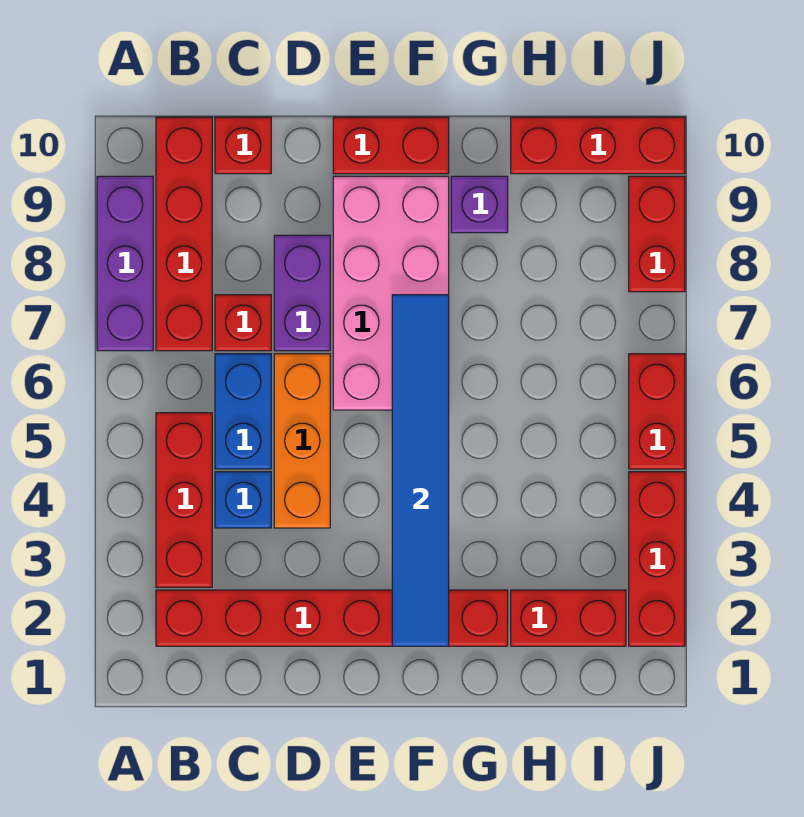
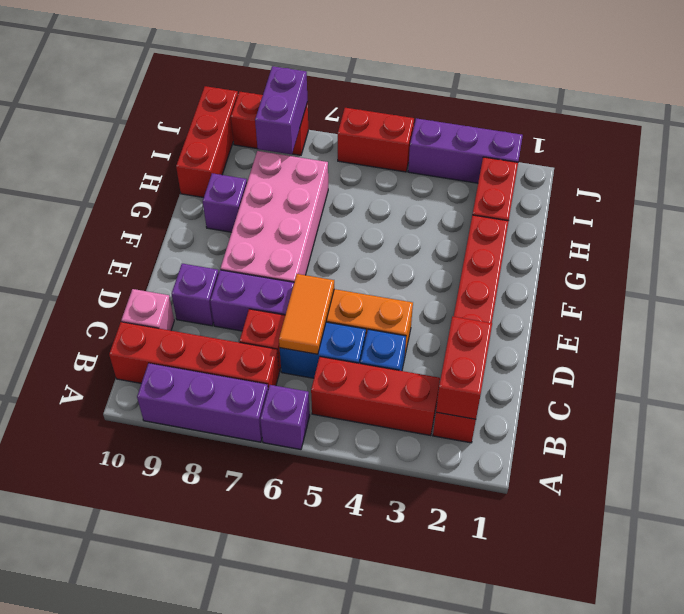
none -> purple brick A6 level 1
none -> orange tile C6:D6 level 2
red brick C10 level 1 -> pink brick C10 level 1
none -> purple brick D9 level 1
pink brick E6:F9 level 1 -> pink brick E7:H8 level 1
red brick E10:F10 level 1 -> red brick B2:C2 level 2
blue tile F2:F7 level 2 -> none
none -> purple brick I8:J8 level 2
red brick J2:J4 level 1 -> purple brick J2:J4 level 1

